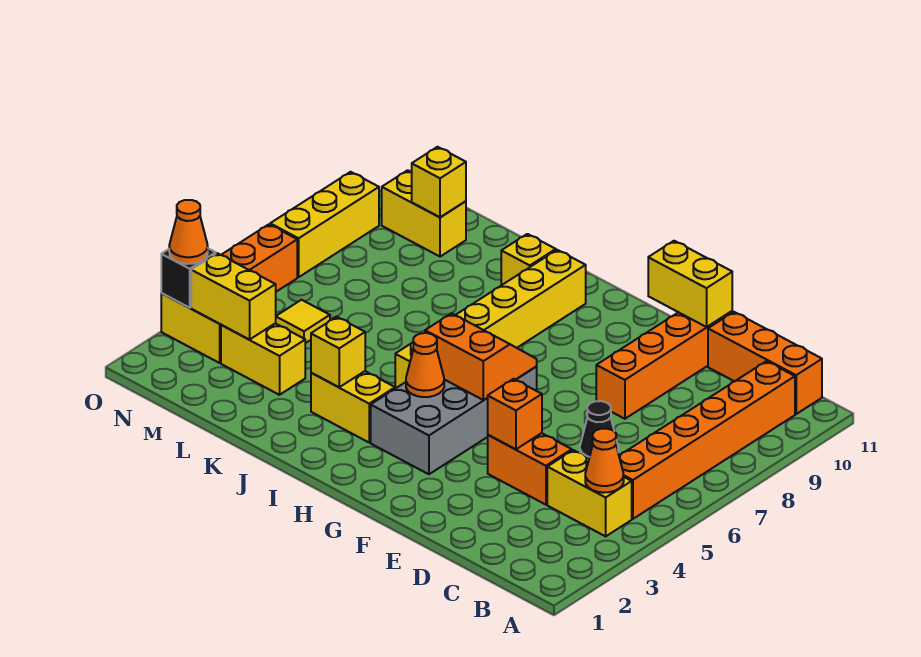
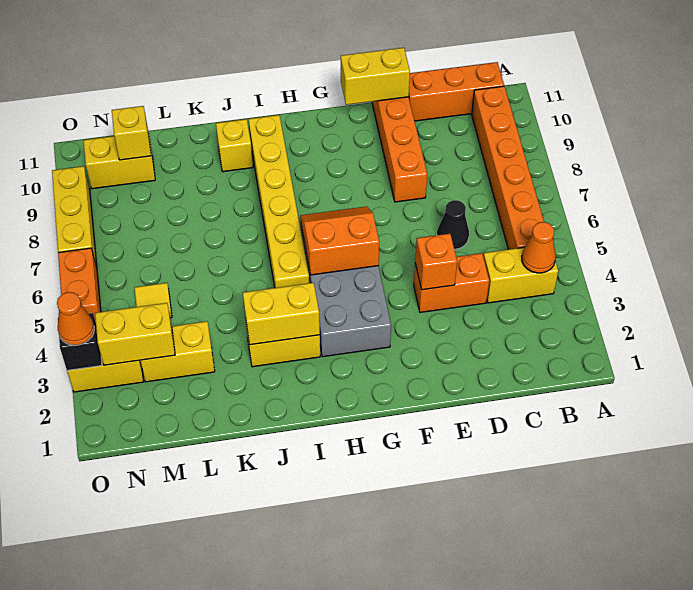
orange cone H4 level 2 -> none
yellow brick J3 level 2 -> yellow brick I3:J3 level 2

